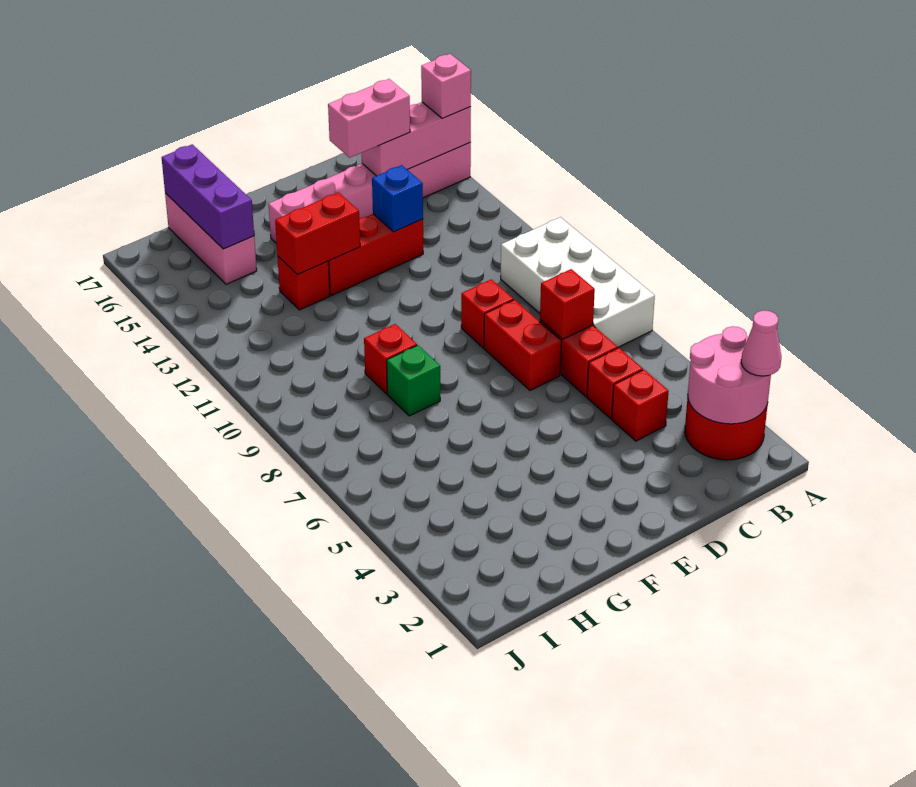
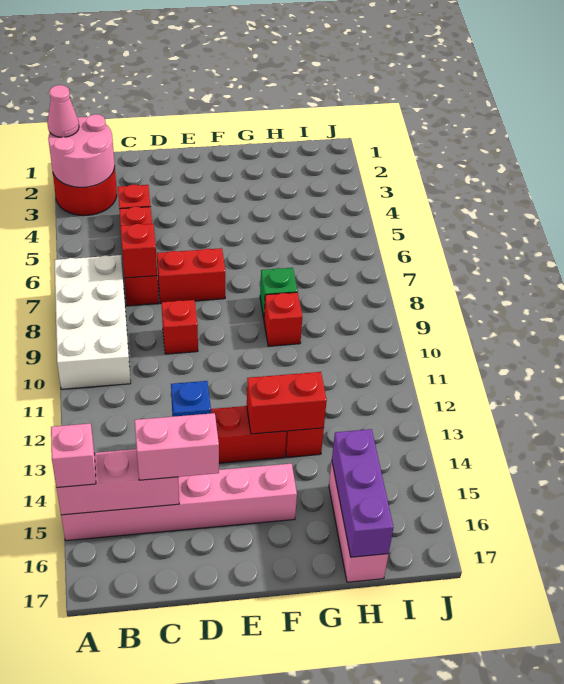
red brick D7:D8 level 1 -> red brick D7:E7 level 1

